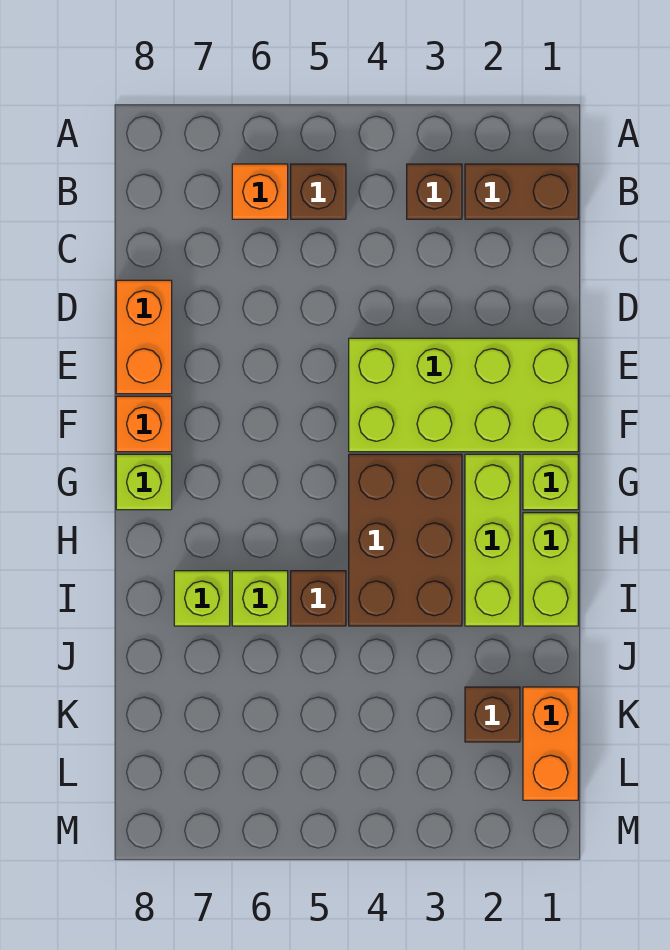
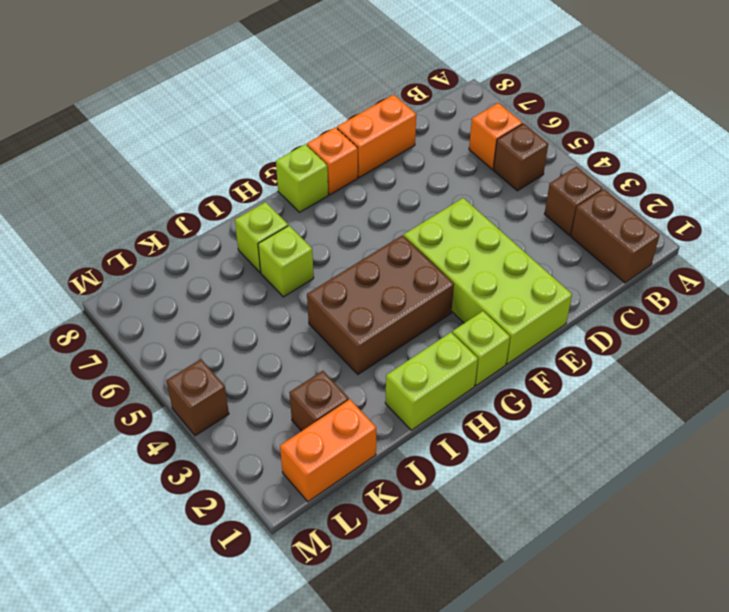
lime brick G2:I2 level 1 -> none
brown brick I5 level 1 -> brown brick M4 level 1

